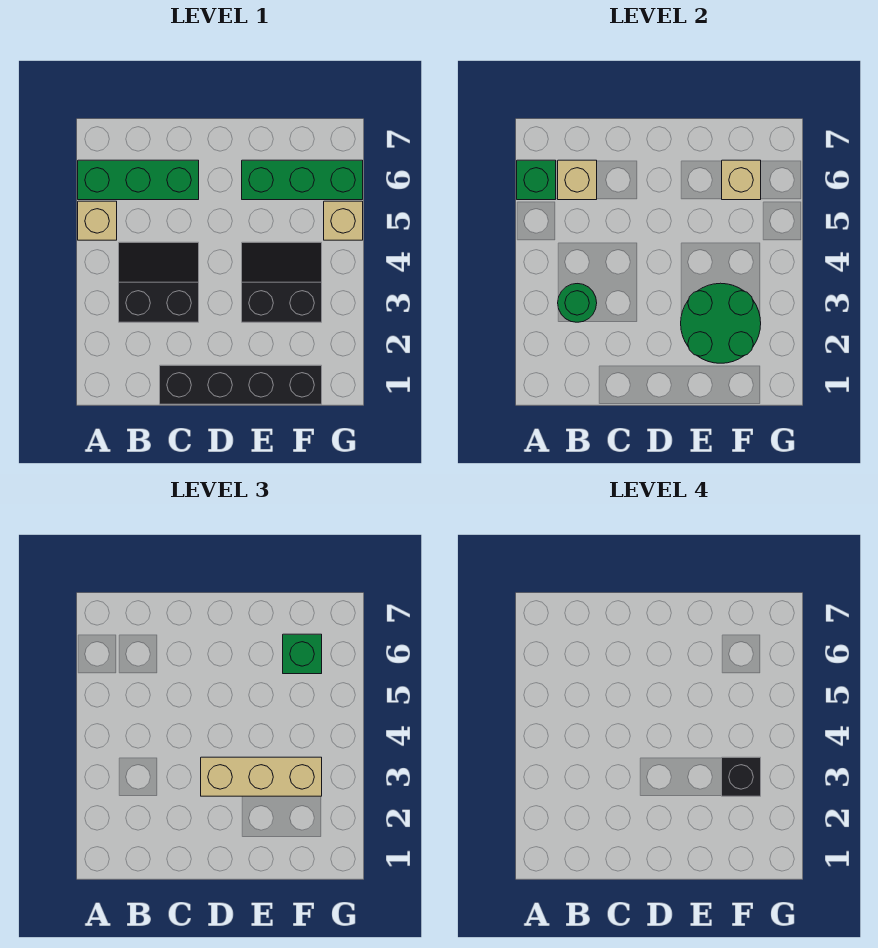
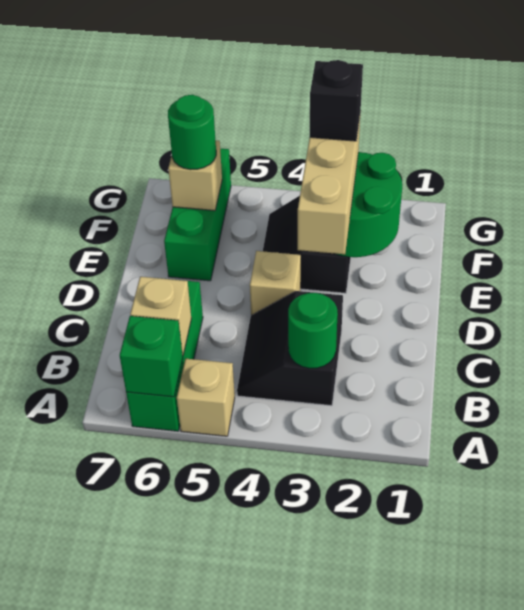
black brick C1:F1 level 1 -> none
green brick F6 level 3 -> green round brick F6 level 3
tan brick G5 level 1 -> tan brick D4 level 1

